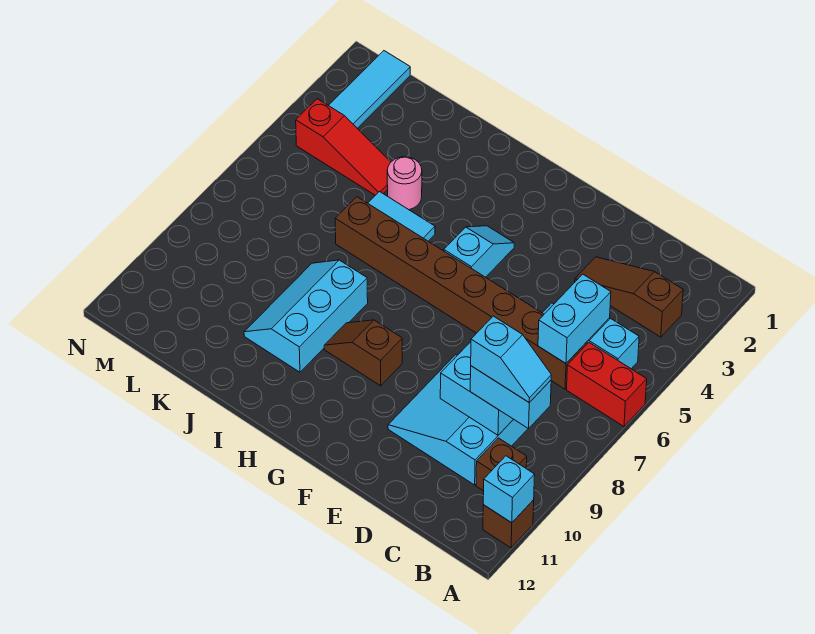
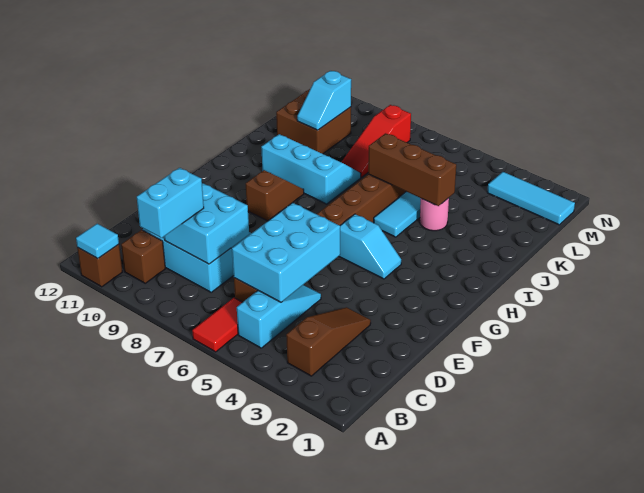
red brick A6:B6 level 1 -> red tile A6:B6 level 1
cyan brick A11 level 2 -> cyan tile A11 level 2
cyan slope B9:C9 level 4 top C -> cyan slope K10:L10 level 2 top L
cyan brick C5:C6 level 2 -> cyan brick C5:E6 level 2
none -> brown brick J4:J6 level 2
red slope K4:M4 level 1 top M -> red slope K8:M8 level 1 top M
none -> brown brick K10:L11 level 1

